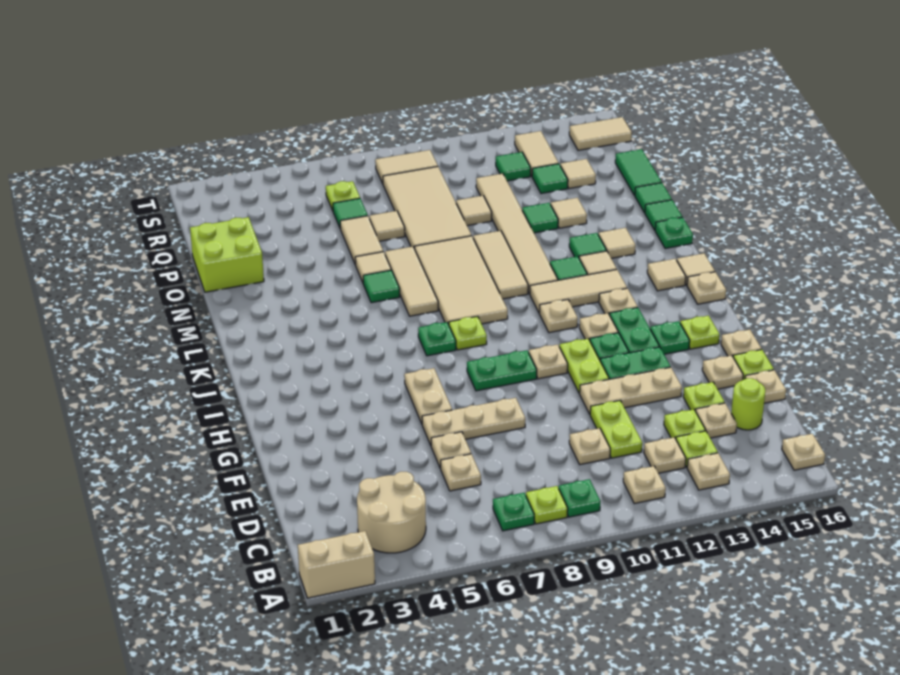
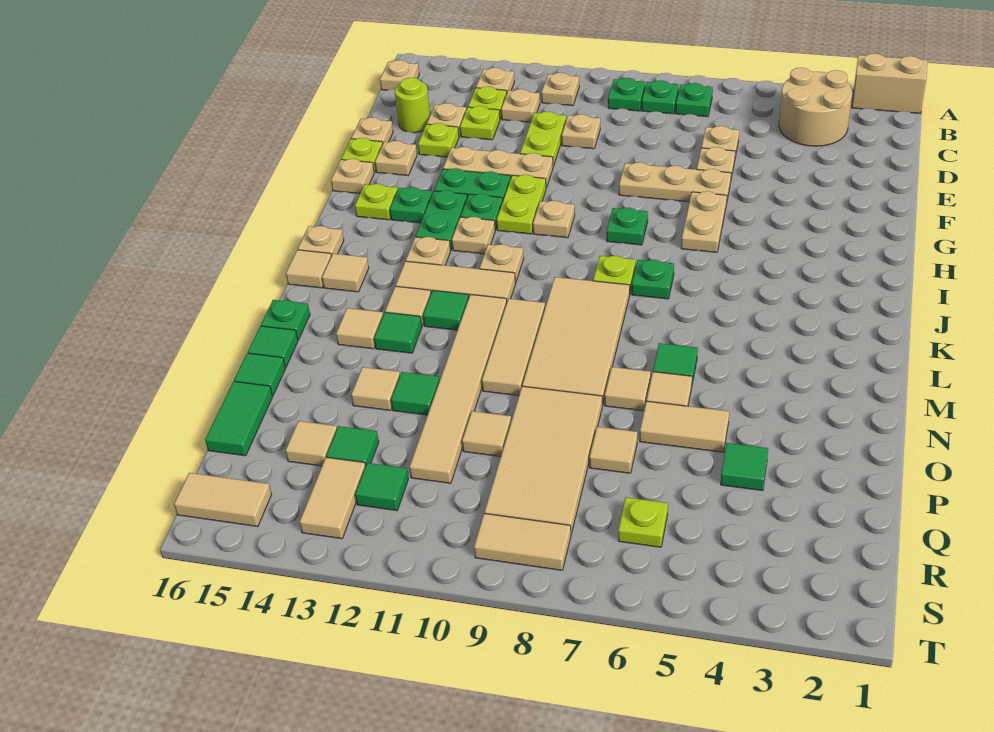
lime plate B8 level 1 -> green plate B8 level 1
green plate H8:H9 level 1 -> green plate H8 level 1
tan tile L7:N7 level 1 -> tan tile N7 level 1
lime brick O1:P2 level 1 -> none
tan tile O6:P6 level 1 -> tan tile O5:O6 level 1
green tile Q6 level 1 -> green tile P4 level 1

